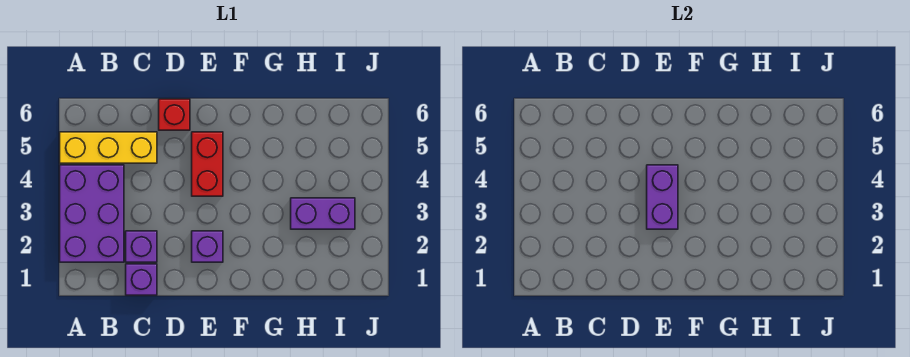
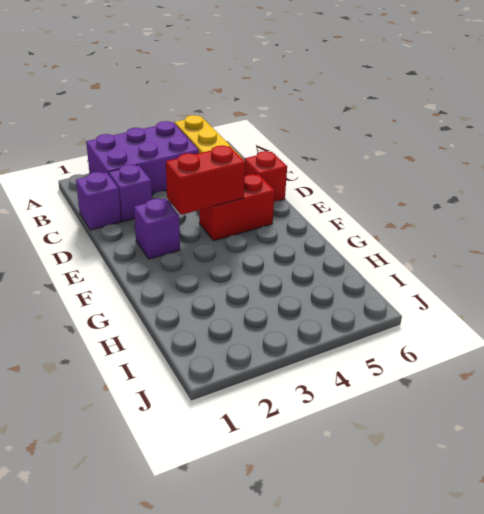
purple brick E3:E4 level 2 -> red brick E3:E4 level 2
purple brick H3:I3 level 1 -> none

